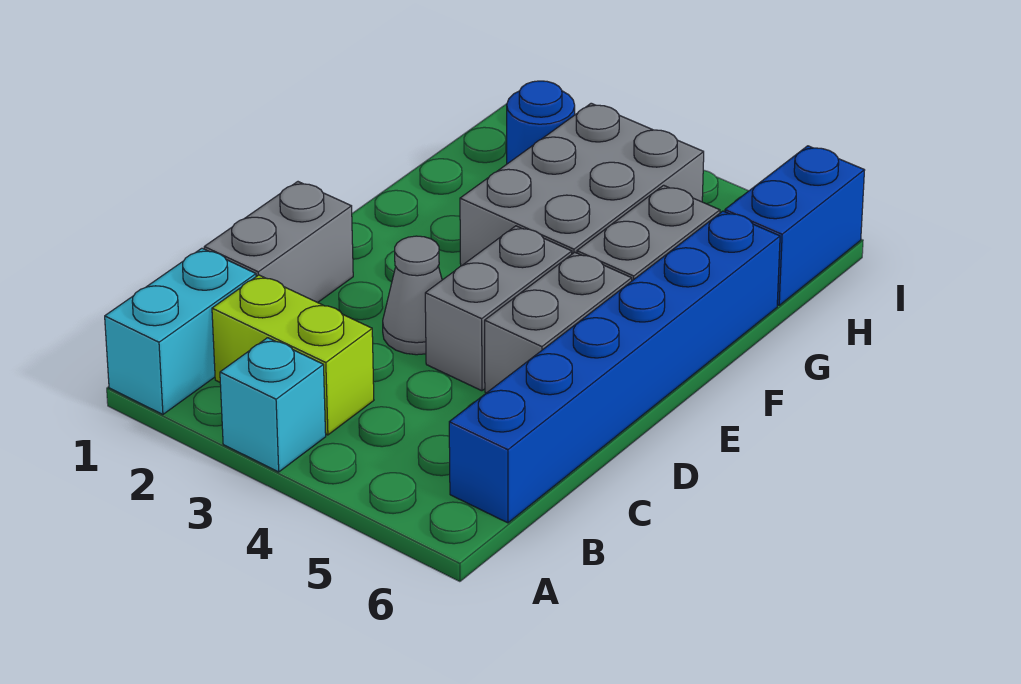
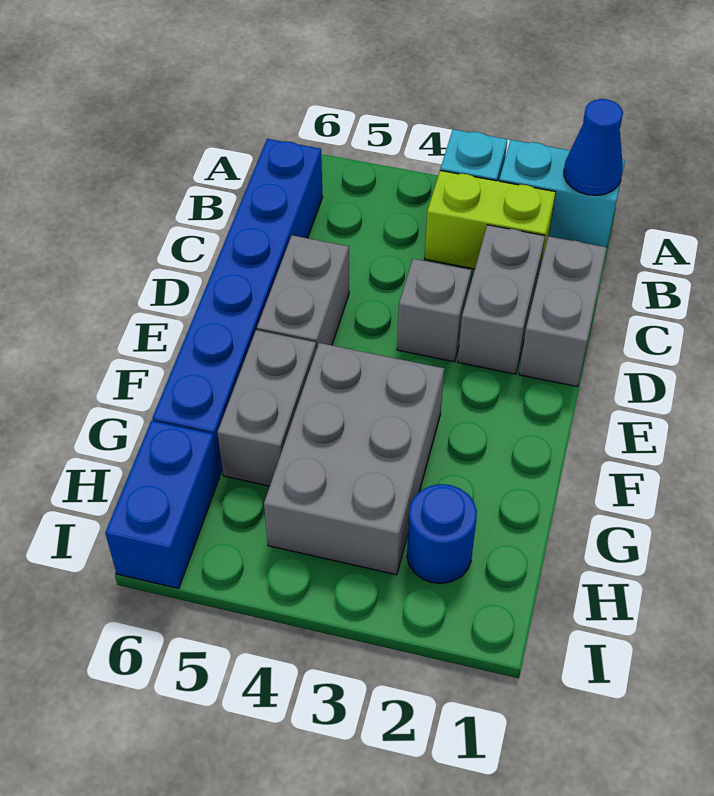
cyan brick A1:B1 level 1 -> cyan brick A1:A2 level 1
none -> blue cone A1 level 2
grey cone D3 level 1 -> grey brick D3 level 1
grey brick D4:E4 level 1 -> grey brick C2:D2 level 1

